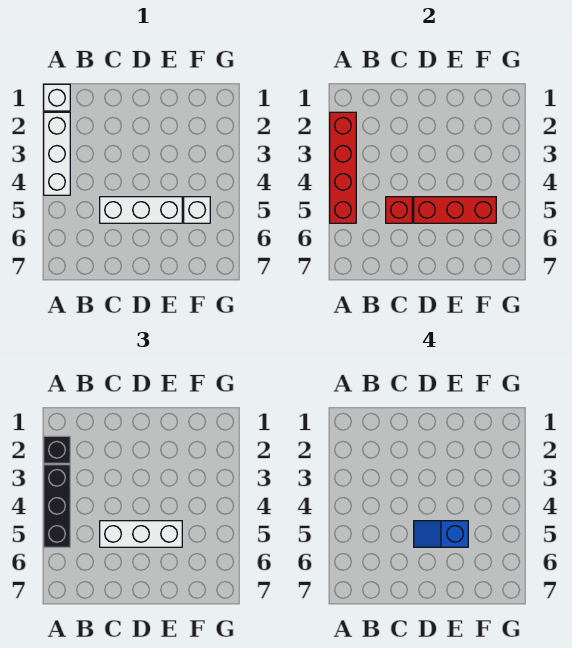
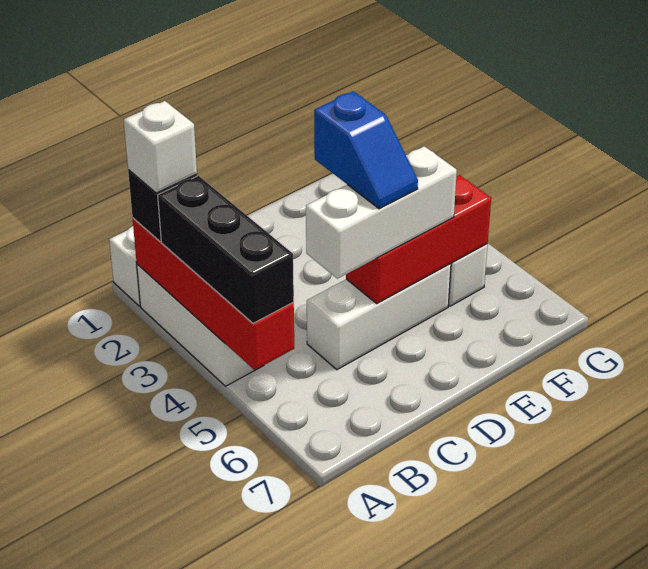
none -> white brick A2 level 4
red brick C5 level 2 -> none
blue slope D5:E5 level 4 top E -> blue slope D4:D5 level 4 top 4

